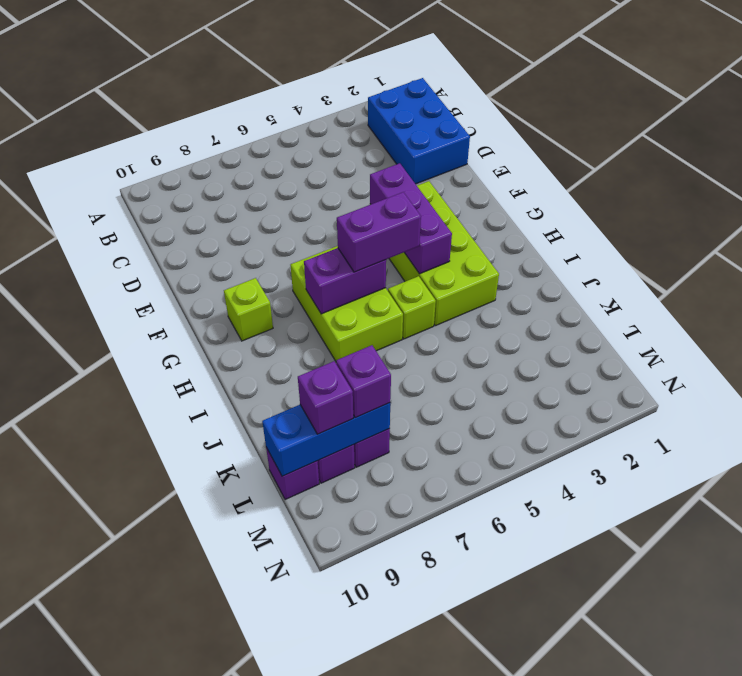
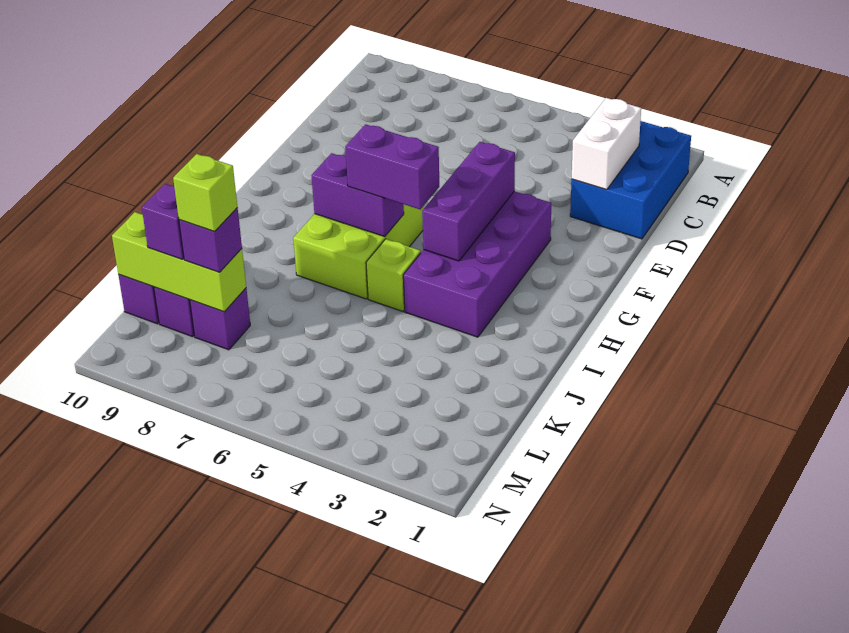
none -> white brick C2:D2 level 2
lime brick F3:I4 level 1 -> purple brick F3:I4 level 1
lime brick G9 level 1 -> lime brick L8 level 4
blue brick L8:L10 level 2 -> lime brick L8:L10 level 2

